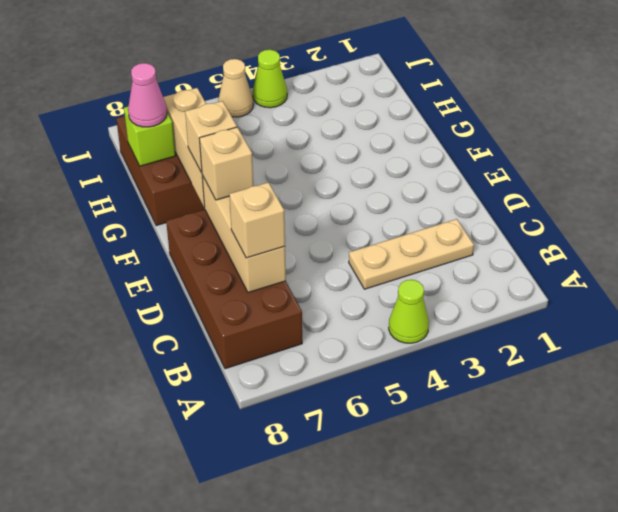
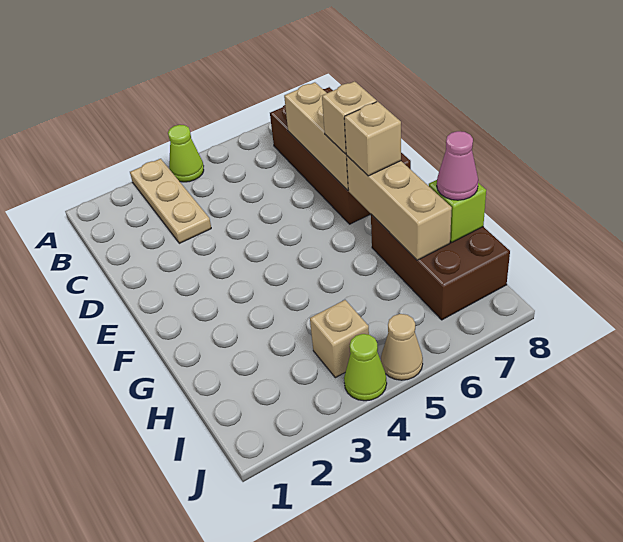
tan plate C2:C4 level 1 -> tan plate A3:C3 level 1
tan brick C7 level 3 -> tan brick I4 level 1

